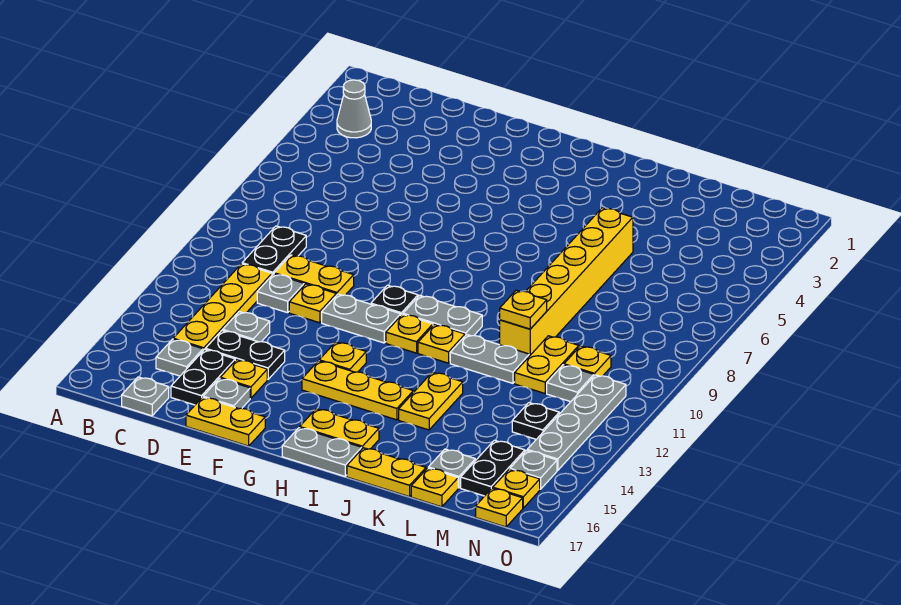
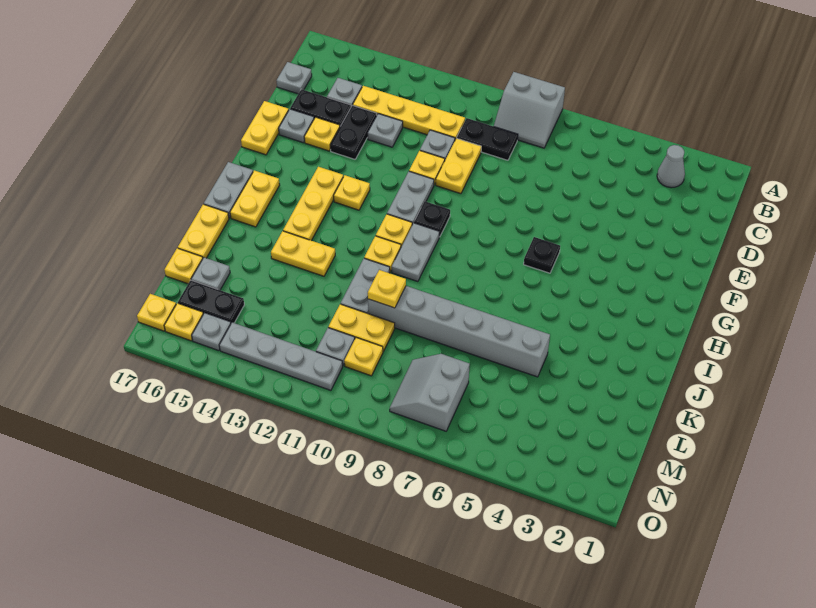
none -> grey slope A8:B9 level 1 top A
yellow brick K5:K10 level 1 -> grey brick K5:K10 level 1
none -> grey slope M7:N8 level 1 top 7
black plate M13 level 1 -> black plate G6 level 1

